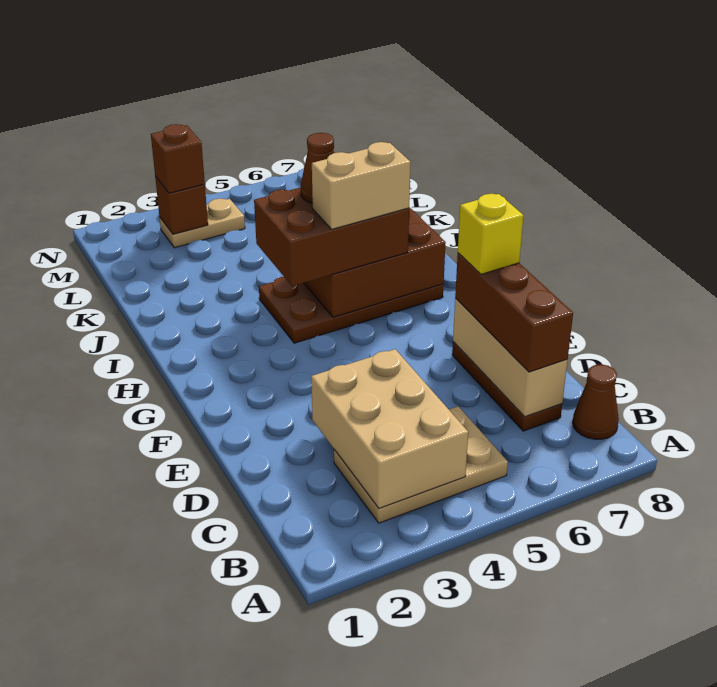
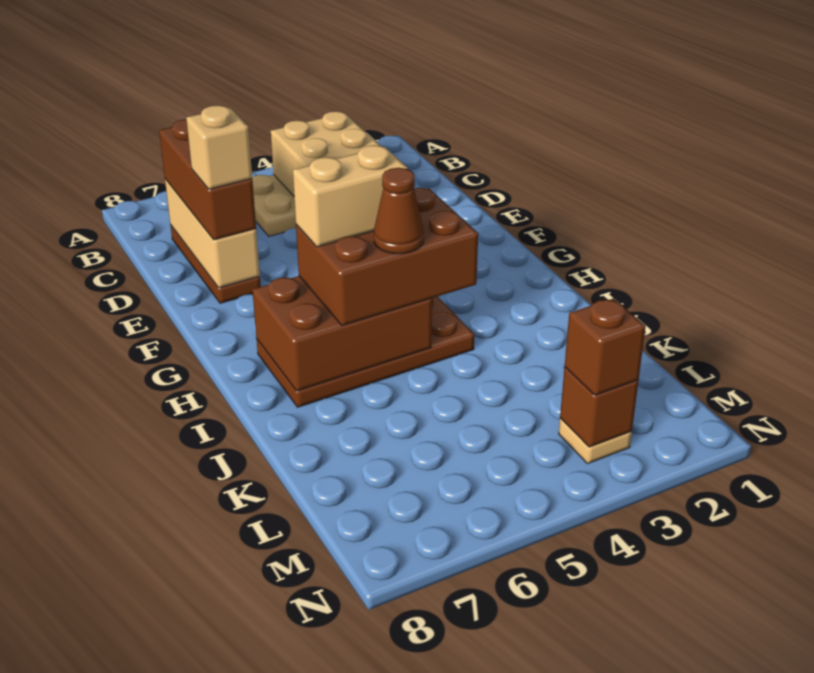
brown cone B8 level 1 -> none
yellow brick E7 level 4 -> tan brick E7 level 4
tan plate M3:M4 level 1 -> tan plate M3 level 1

